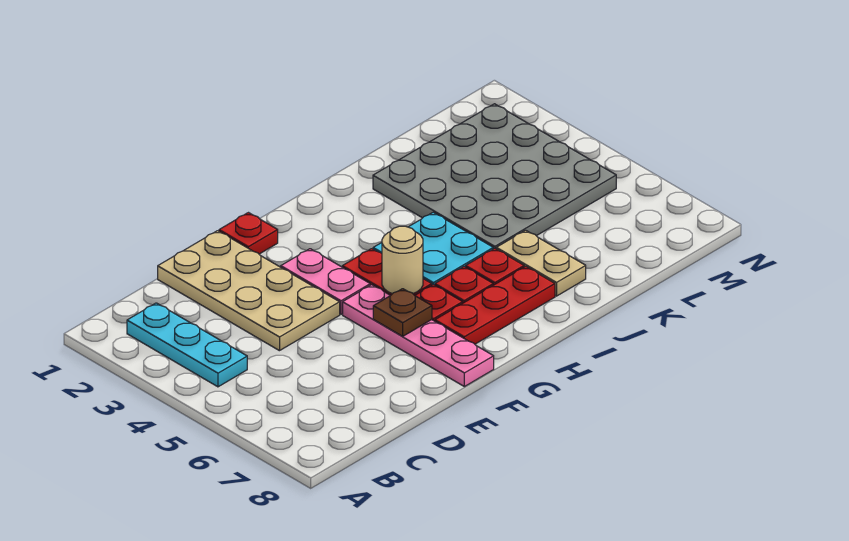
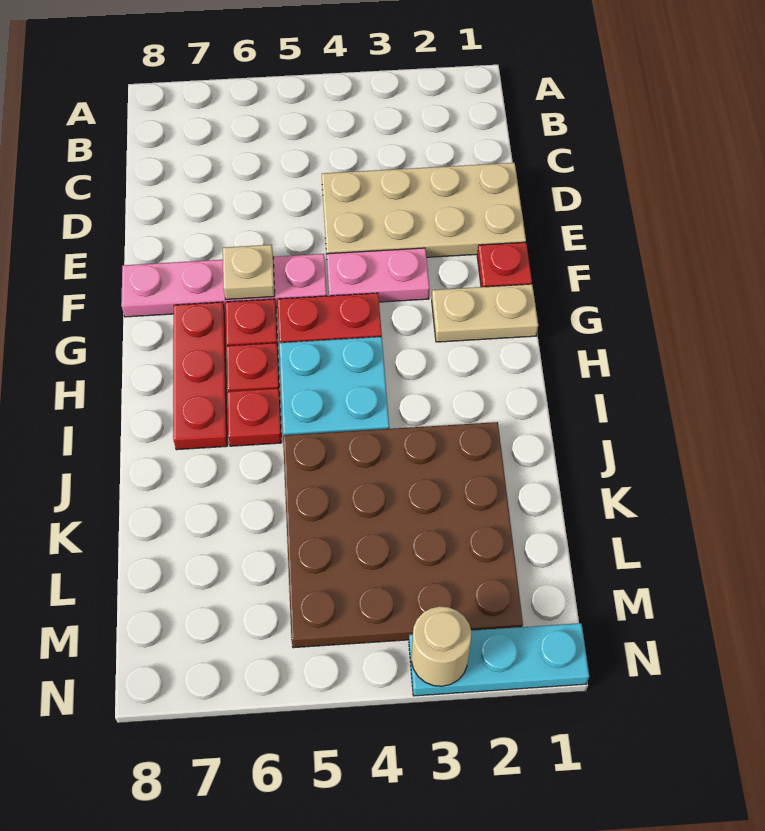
cyan plate B2:B4 level 1 -> cyan plate N1:N3 level 1
brown plate F6 level 2 -> tan plate F6 level 2
tan round brick G5 level 2 -> tan round brick N3 level 2
grey plate J2:M5 level 1 -> brown plate J2:M5 level 1
tan plate J6:J7 level 1 -> tan plate G1:G2 level 1

